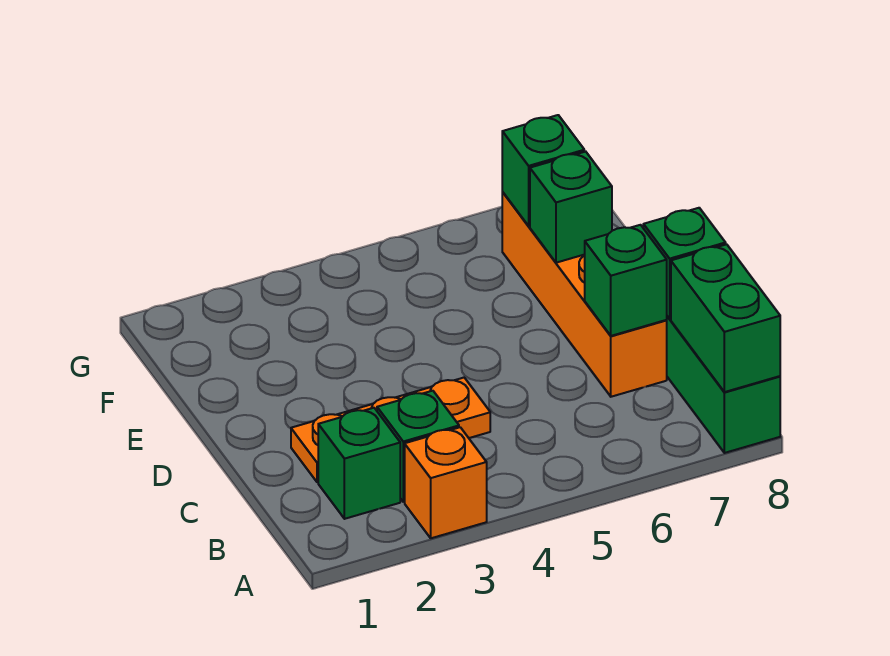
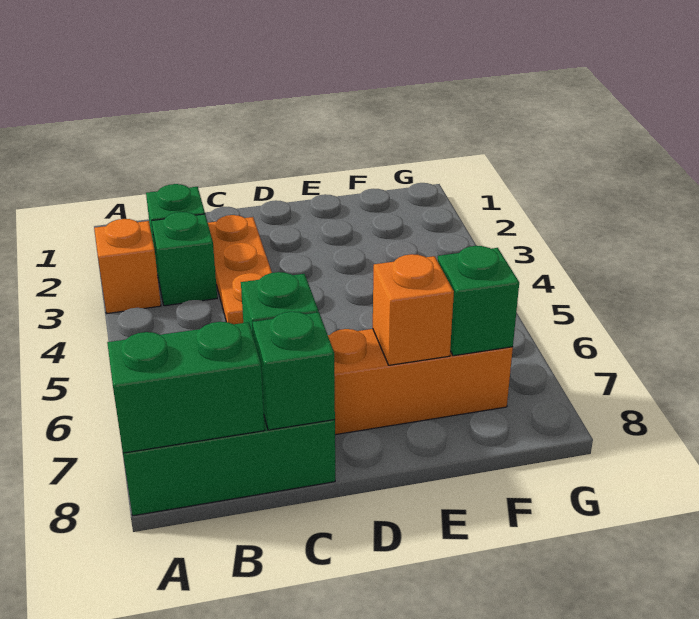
green brick E7 level 2 -> orange brick E7 level 2

